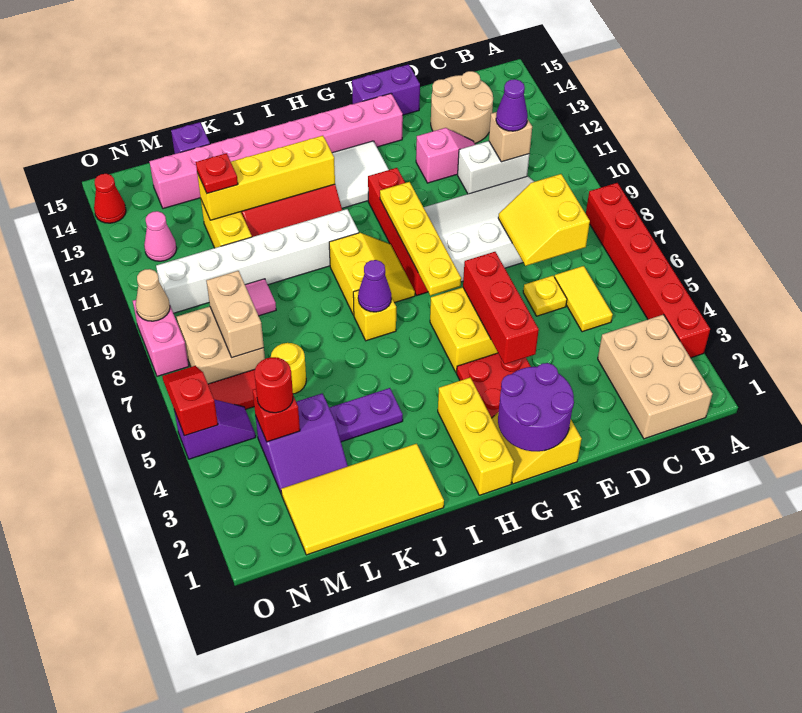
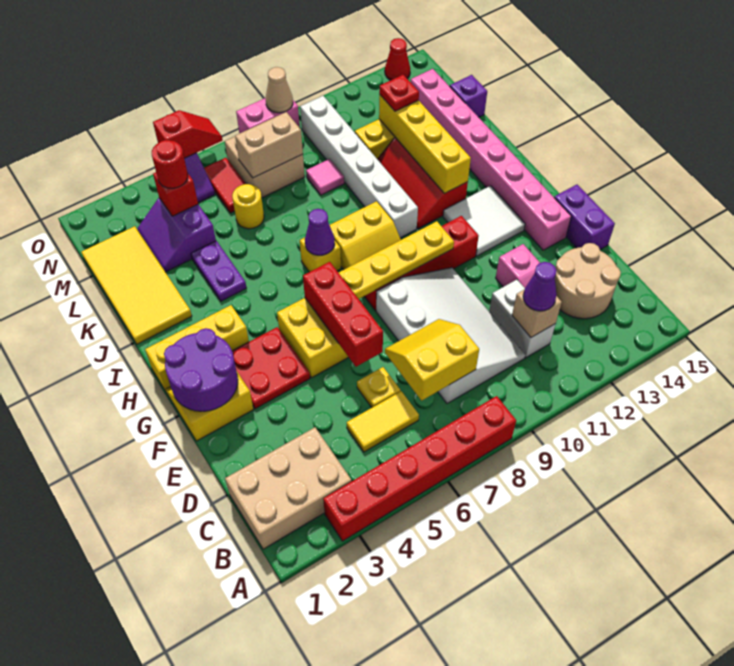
red brick F4:F6 level 2 -> red brick E6:G6 level 2
pink cone N12 level 1 -> none

